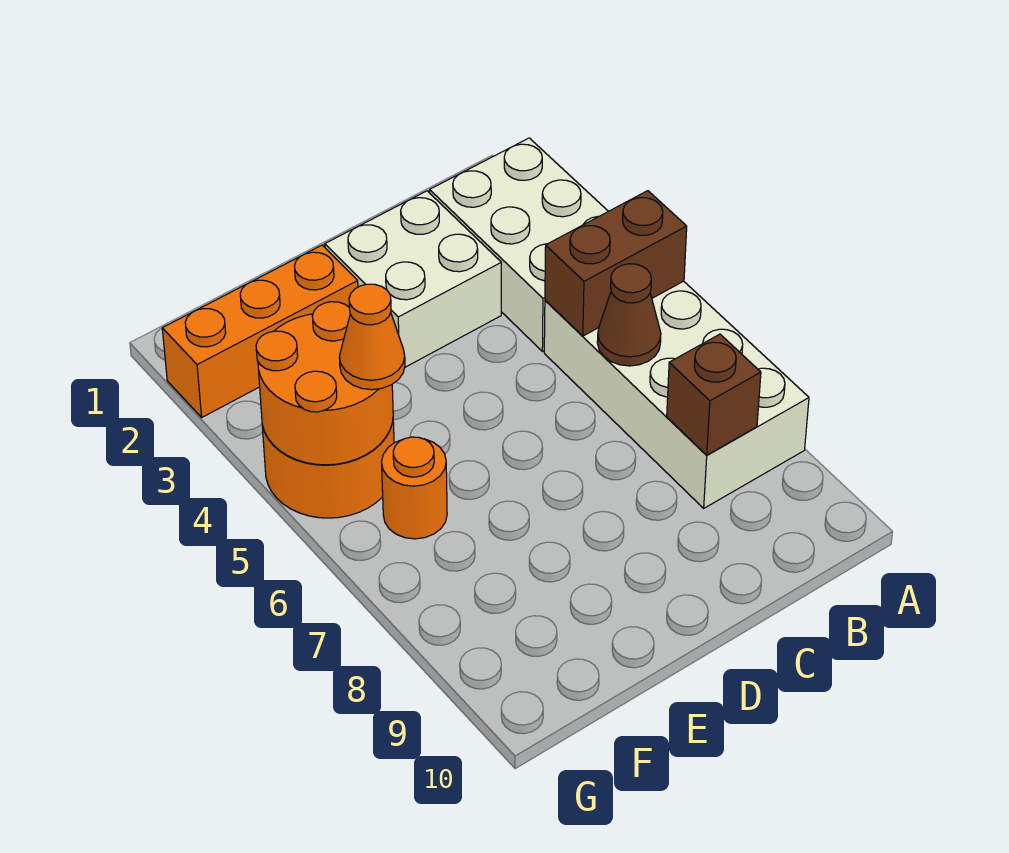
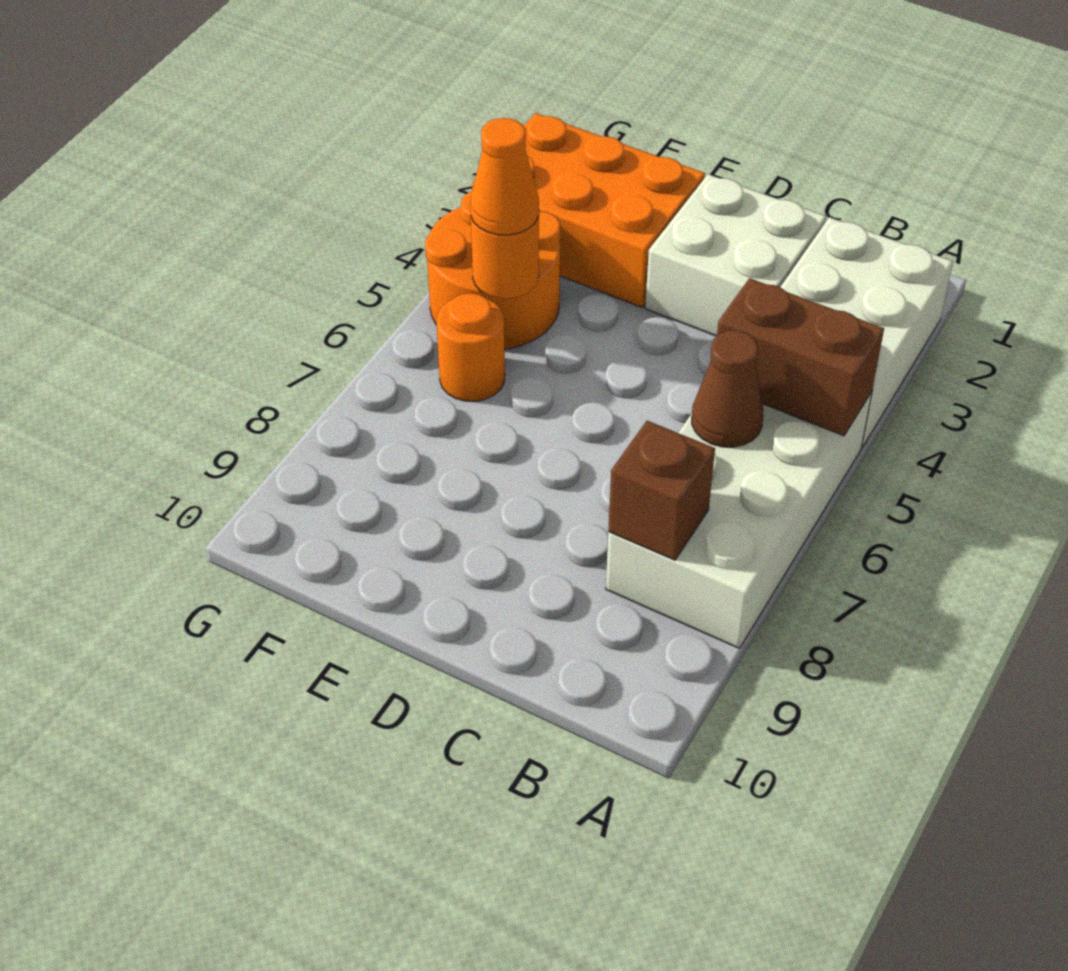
orange brick E2:G2 level 1 -> orange brick E2:G3 level 1
orange round brick F4:G5 level 2 -> orange round brick F5 level 2

